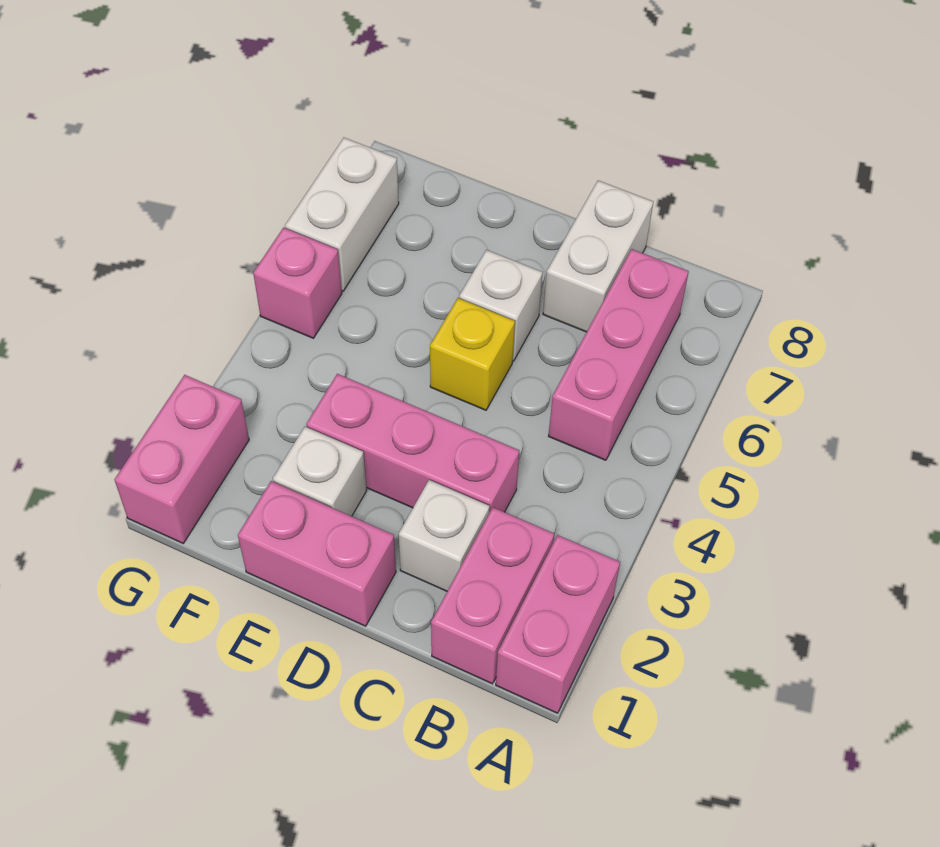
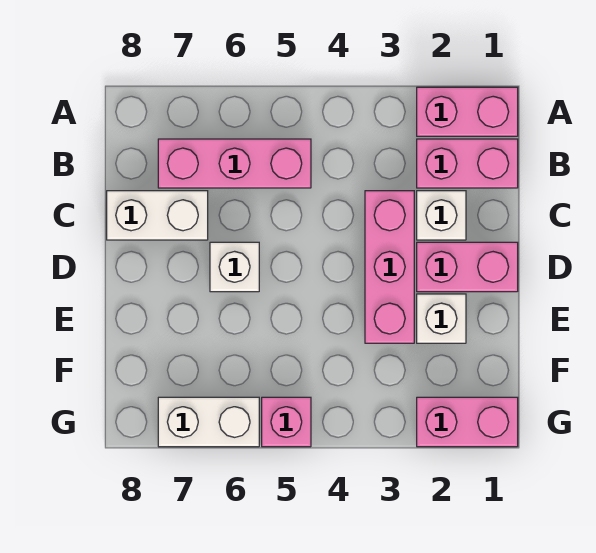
pink brick D1:E1 level 1 -> pink brick D1:D2 level 1
yellow brick D5 level 1 -> none

